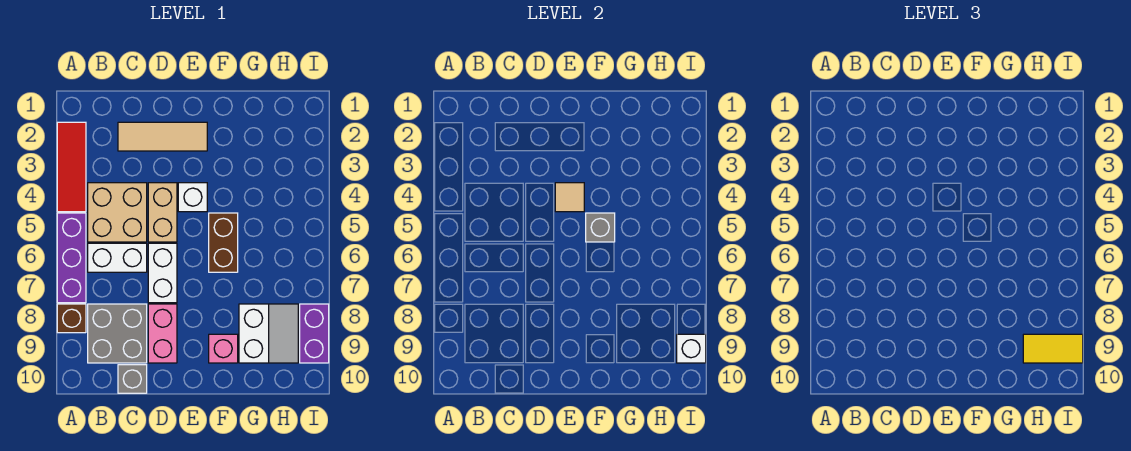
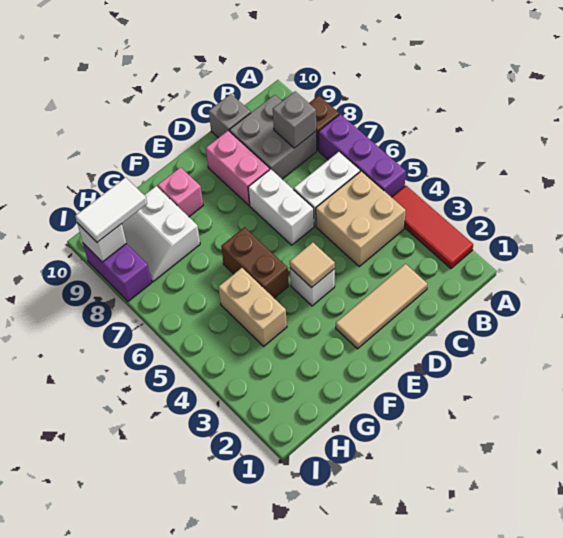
tan brick D4:D5 level 1 -> tan brick G4:G5 level 1
grey brick F5 level 2 -> grey brick B8 level 2
yellow tile H9:I9 level 3 -> white tile H9:I9 level 3

